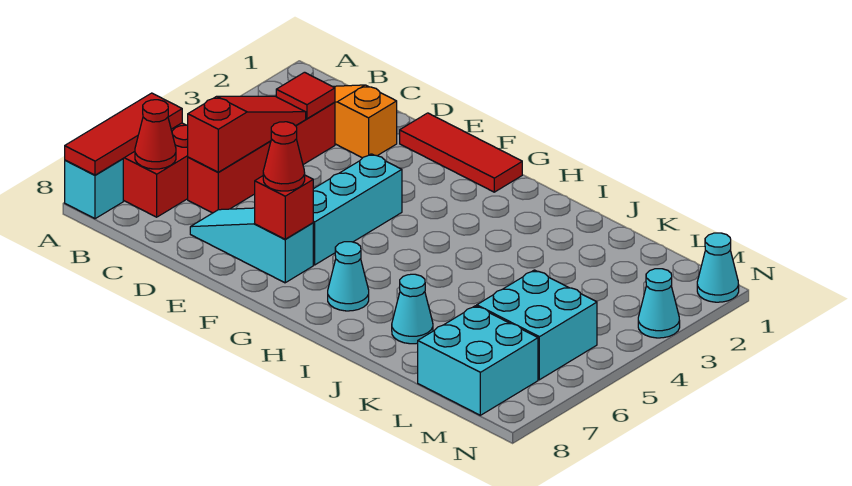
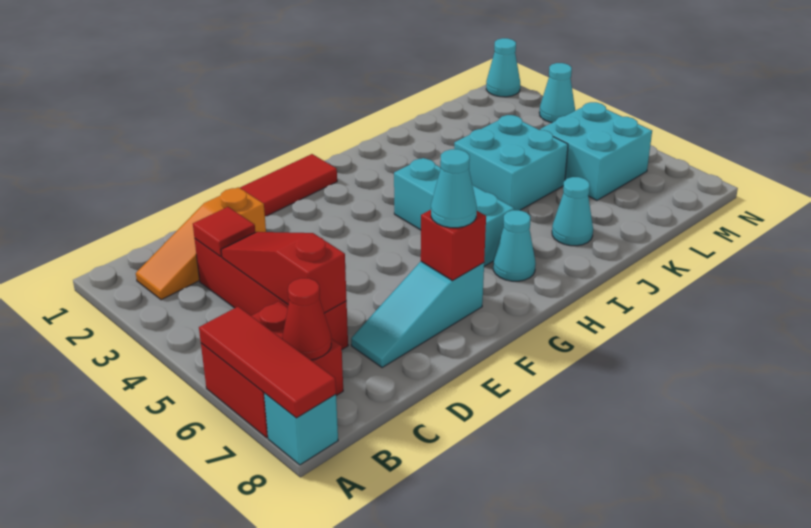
cyan brick F4:F6 level 1 -> cyan brick H4:H6 level 1
red cone F7 level 3 -> cyan cone F7 level 3
cyan brick L7:M8 level 1 -> cyan brick J4:K5 level 1

